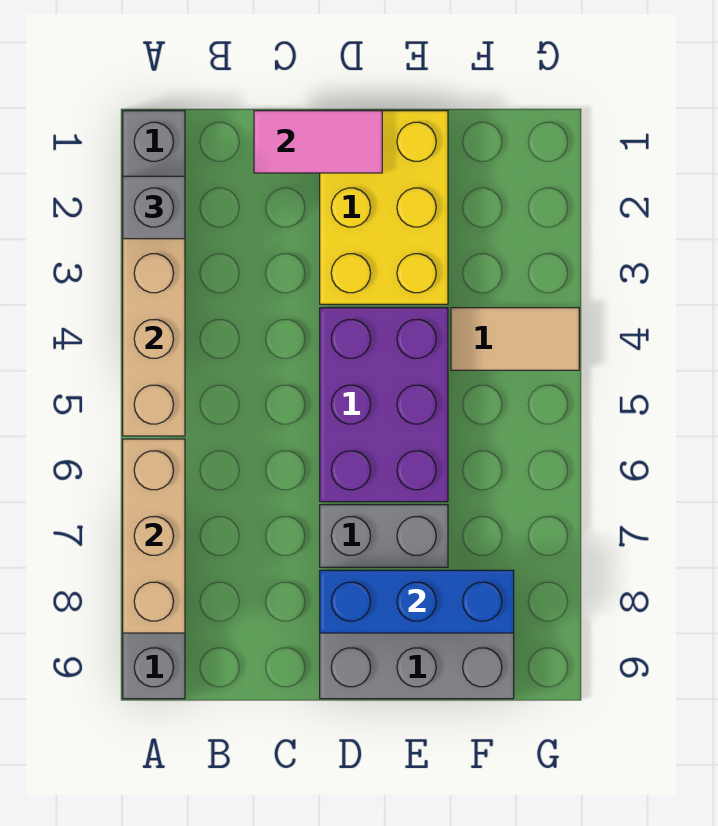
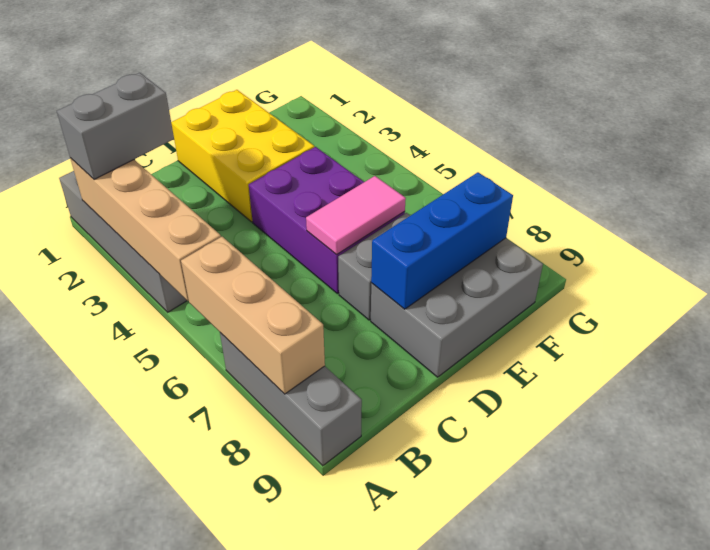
grey brick A2 level 3 -> grey brick A2:B2 level 3
pink tile C1:D1 level 2 -> pink tile D6:E6 level 2
tan tile F4:G4 level 1 -> none

